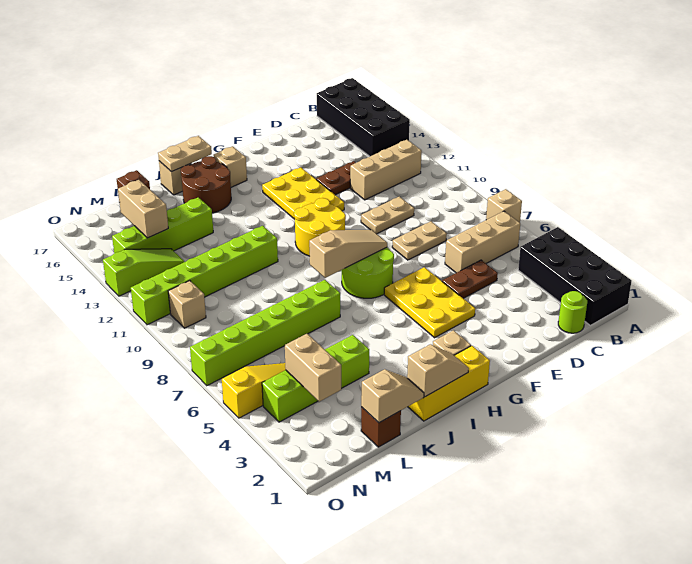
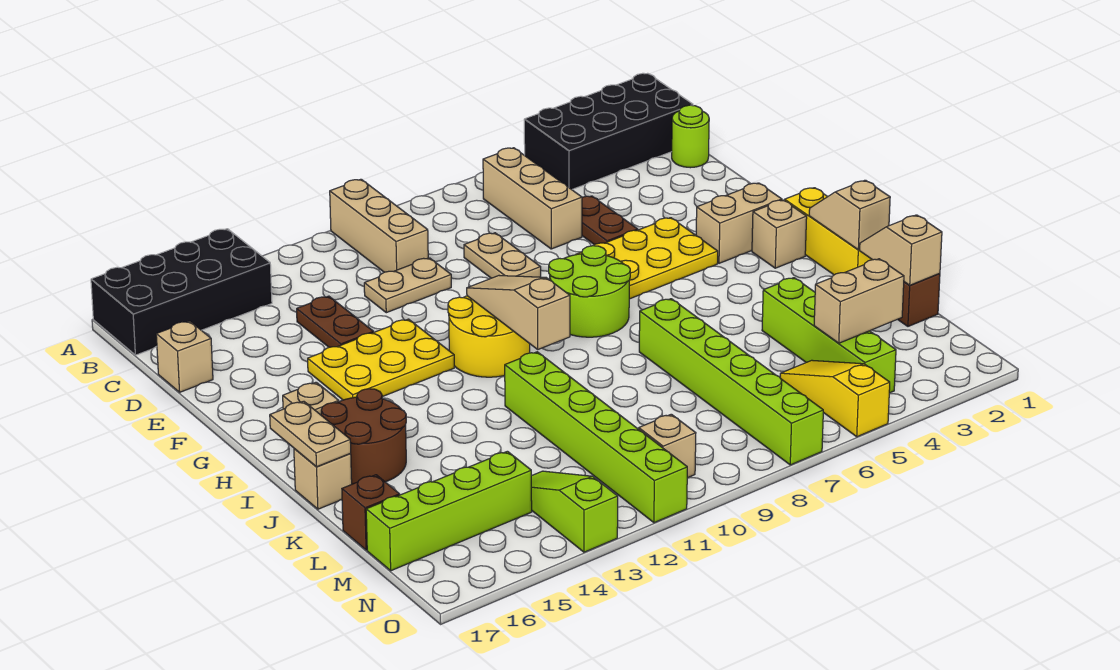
tan brick A7 level 1 -> tan brick D17 level 1
tan brick B12:D12 level 1 -> tan brick A10:C10 level 1
tan plate D10:E10 level 1 -> tan plate D10:D11 level 1
tan slope G8:I8 level 2 top I -> tan slope G10:I10 level 2 top I
lime brick K14:N14 level 1 -> lime brick M14:M17 level 1
tan brick M14:M15 level 2 -> tan brick G2:G3 level 1

